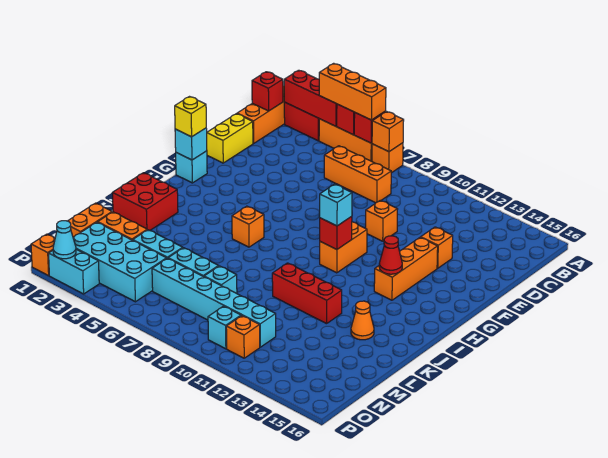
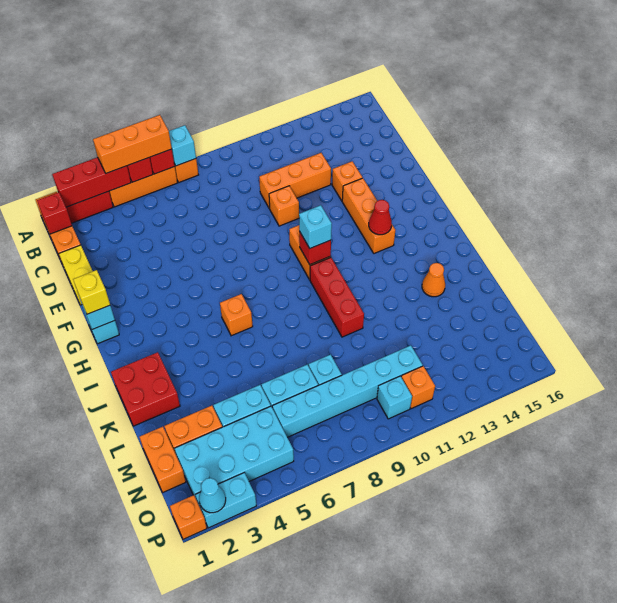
orange brick A7 level 2 -> cyan brick A7 level 2
orange brick C6:C8 level 1 -> orange brick D10:D12 level 1
red brick K10:K12 level 1 -> red brick I10:K10 level 1

